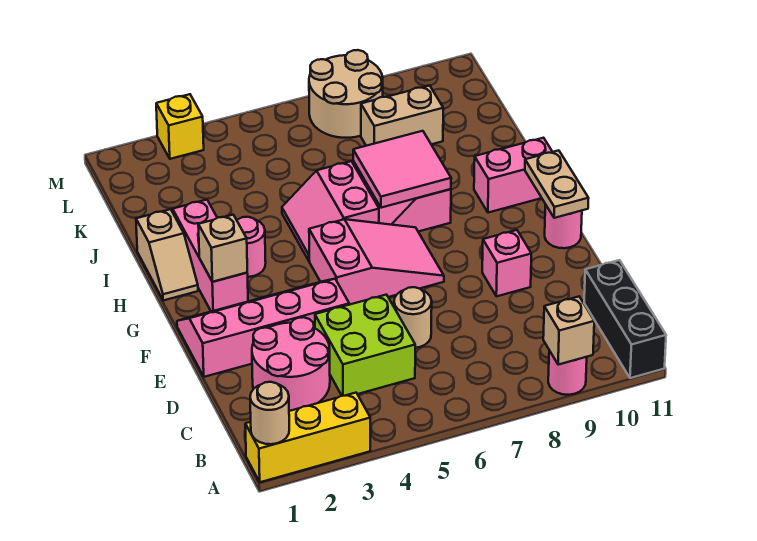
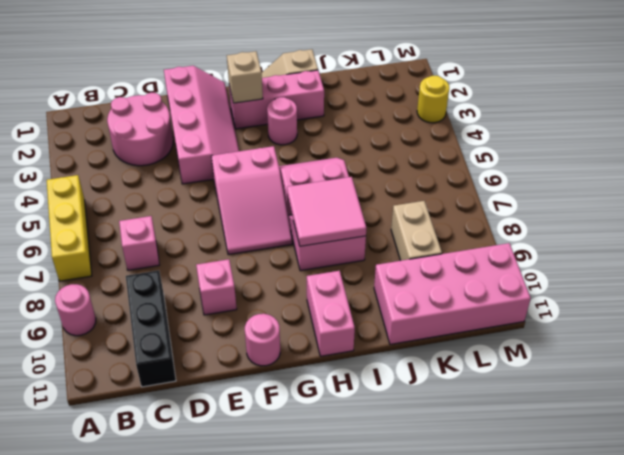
yellow brick A1:A3 level 1 -> yellow brick A5:A7 level 1
tan round brick A1 level 2 -> none
tan brick A9 level 2 -> none
black brick A11:C11 level 1 -> black brick C9:C11 level 1
lime brick C4:D5 level 1 -> none
none -> pink brick C7 level 1
tan round brick D6 level 1 -> none
tan plate F11:G11 level 2 -> none
none -> pink brick J10:M11 level 1
tan round brick L7:M8 level 1 -> none
yellow brick M3 level 1 -> yellow round brick M3 level 1

